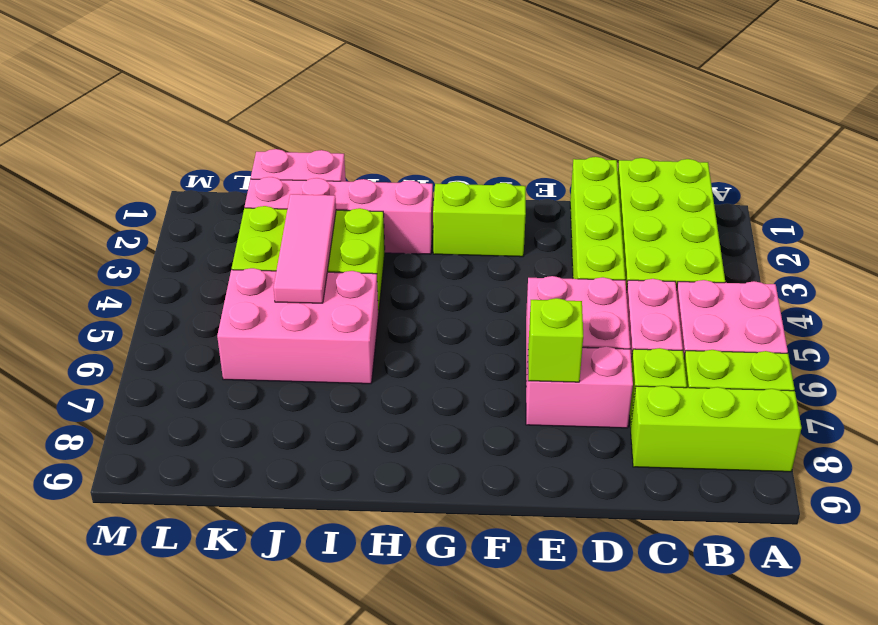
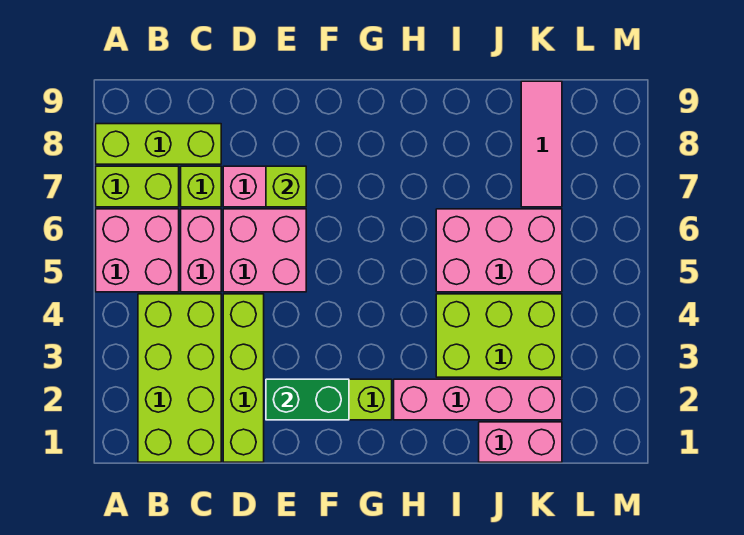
none -> green brick E2:F2 level 2
pink tile J3:J5 level 2 -> pink tile K7:K9 level 1

